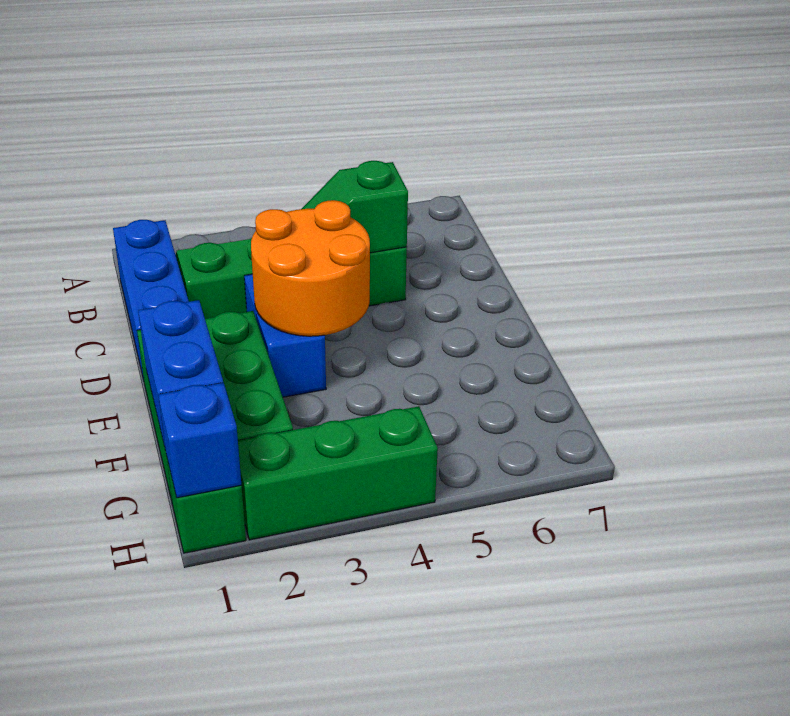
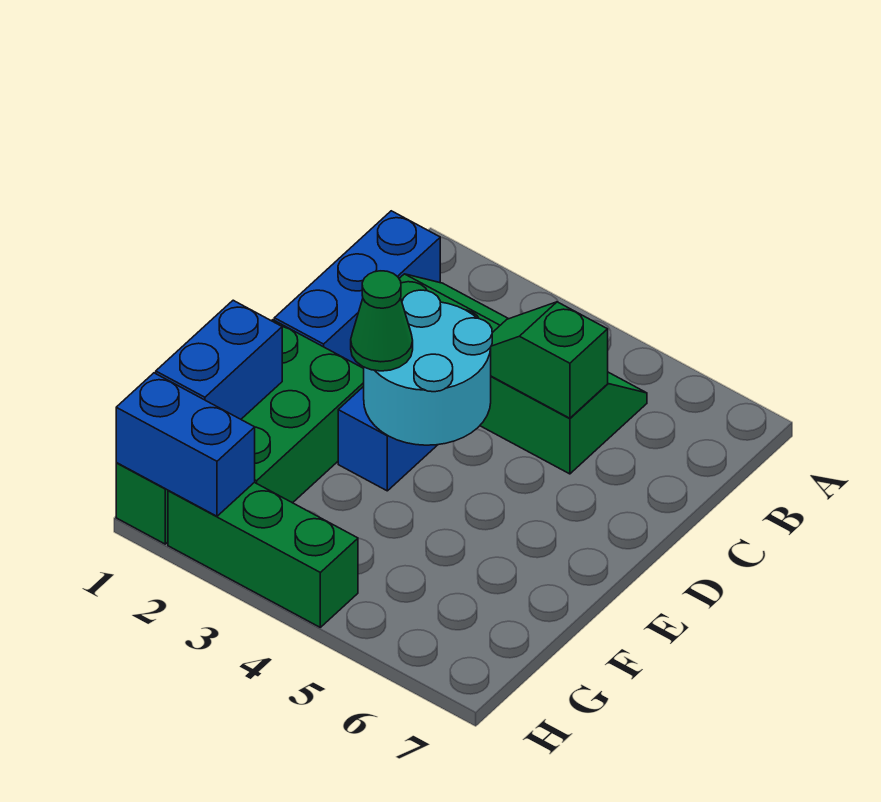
orange round brick D3:E4 level 2 -> cyan round brick D3:E4 level 2
none -> green cone E3 level 3
blue brick H1 level 2 -> blue brick H1:H2 level 2

